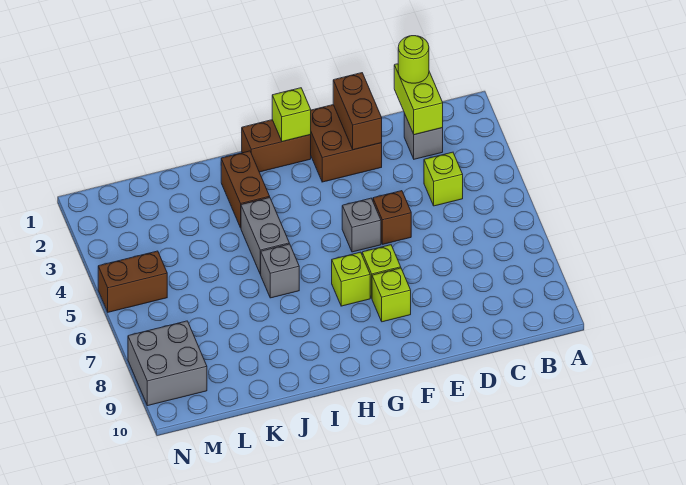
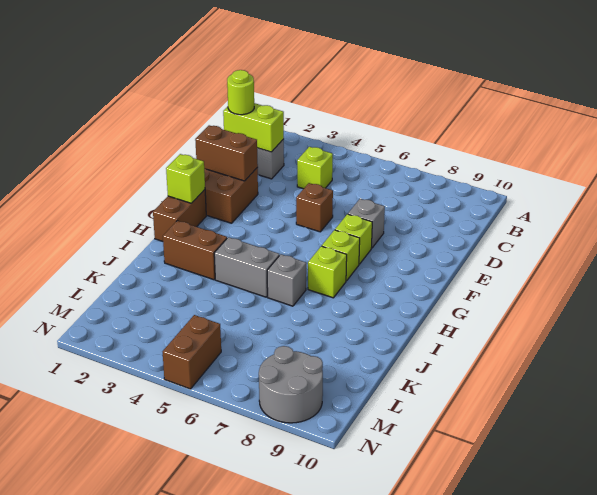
grey brick F5 level 1 -> grey brick E7 level 1
lime brick F8 level 1 -> lime brick H7 level 1
grey brick M8:N9 level 1 -> grey round brick M8:N9 level 1

